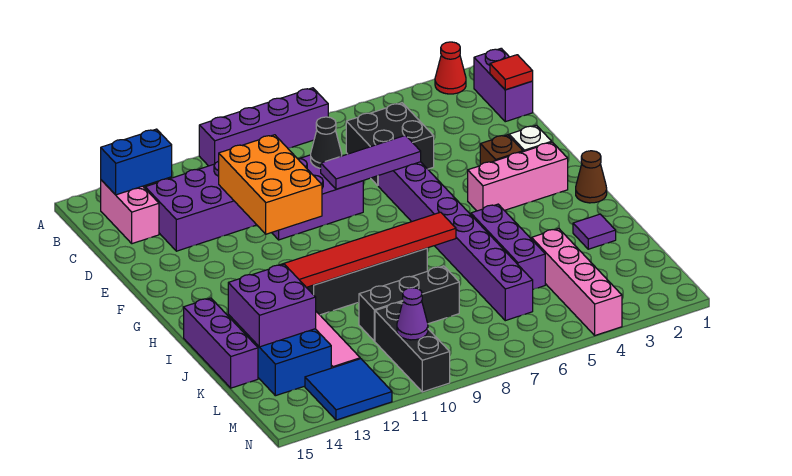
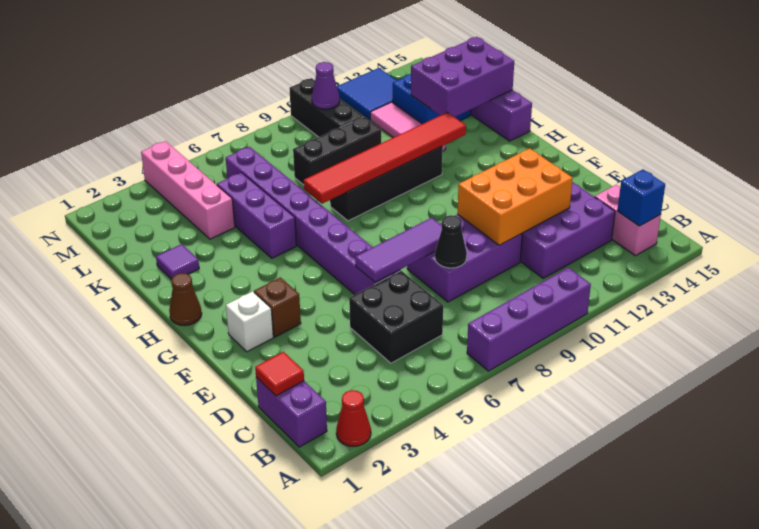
blue brick B13:B14 level 2 -> blue brick B14 level 2
orange brick D10:F11 level 2 -> orange brick D10:E12 level 2
pink brick G2:G4 level 1 -> none
purple brick J13:K14 level 2 -> purple brick J13:K15 level 2

